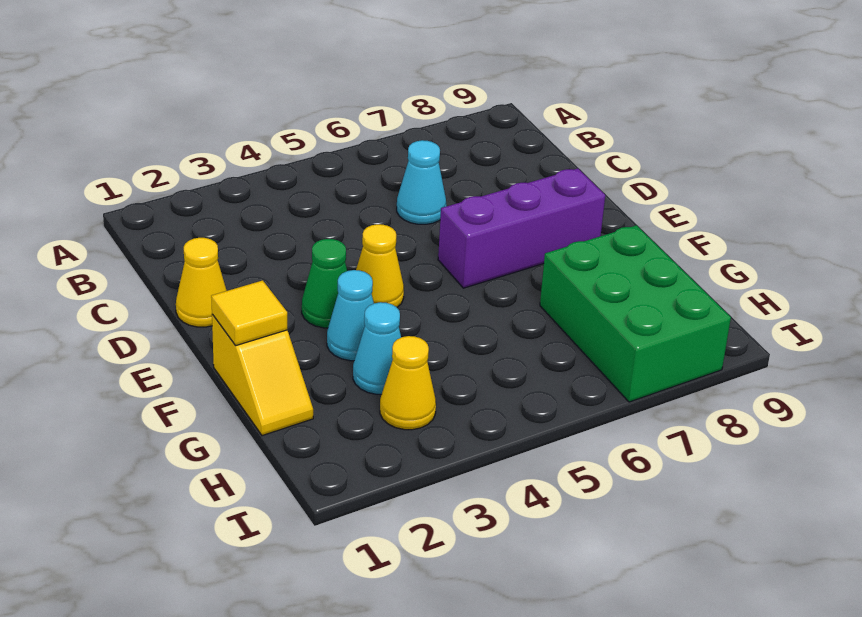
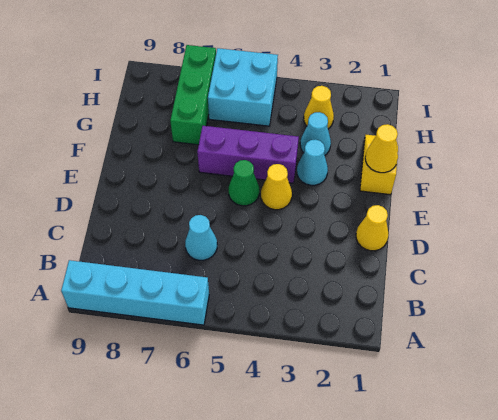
none -> cyan brick A6:A9 level 1
green cone E3 level 1 -> green cone E5 level 1
purple brick E6:E8 level 1 -> purple brick F4:F6 level 1
yellow tile F1 level 2 -> yellow cone F1 level 2
green brick G7:I8 level 1 -> green brick G7:I7 level 1
none -> cyan brick H5:I6 level 1

